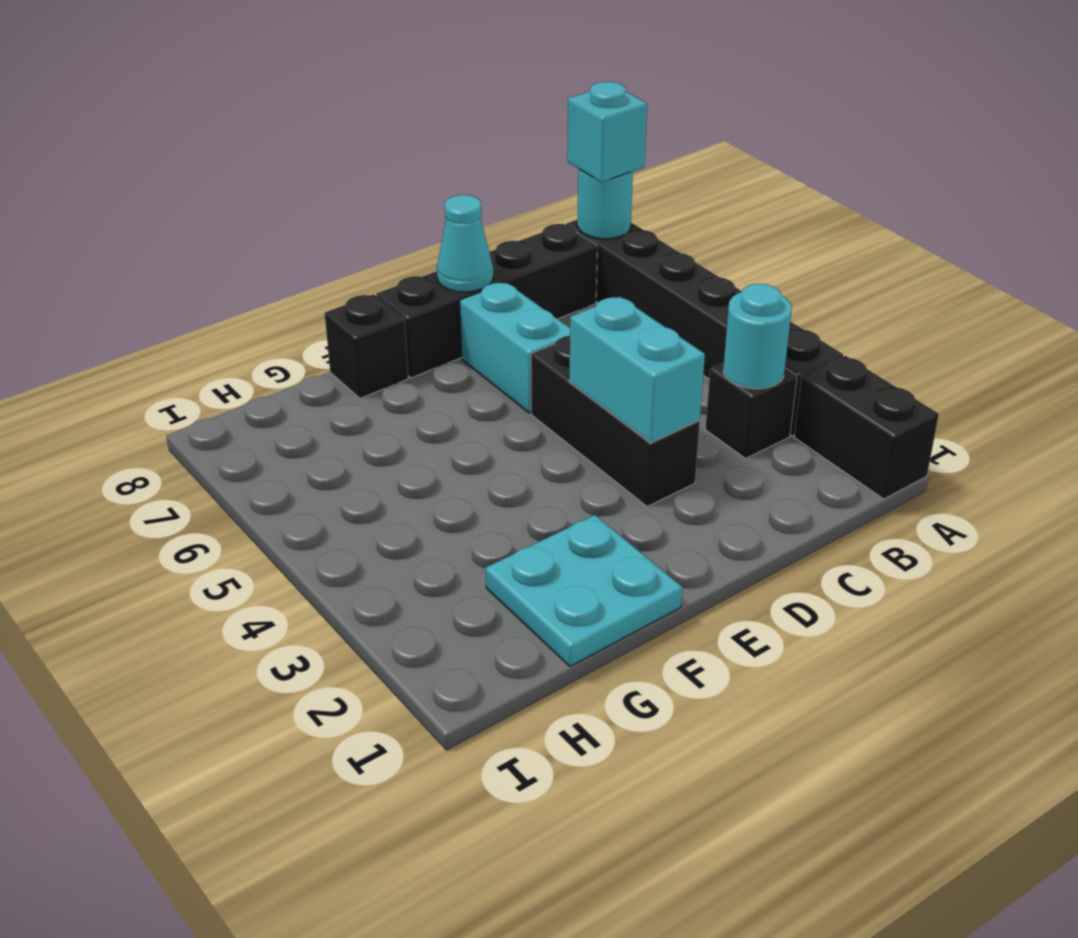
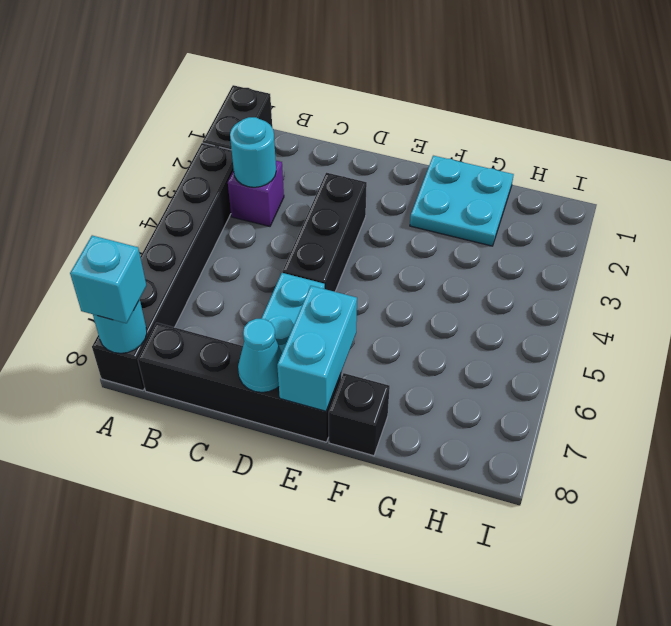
black brick B3 level 1 -> purple brick B3 level 1
cyan brick D3:D4 level 2 -> cyan brick E7:E8 level 2

